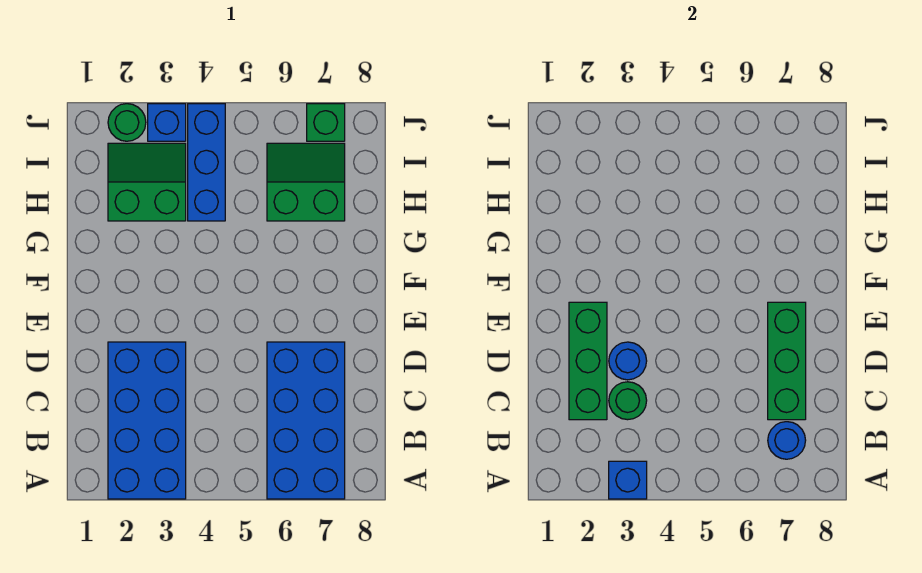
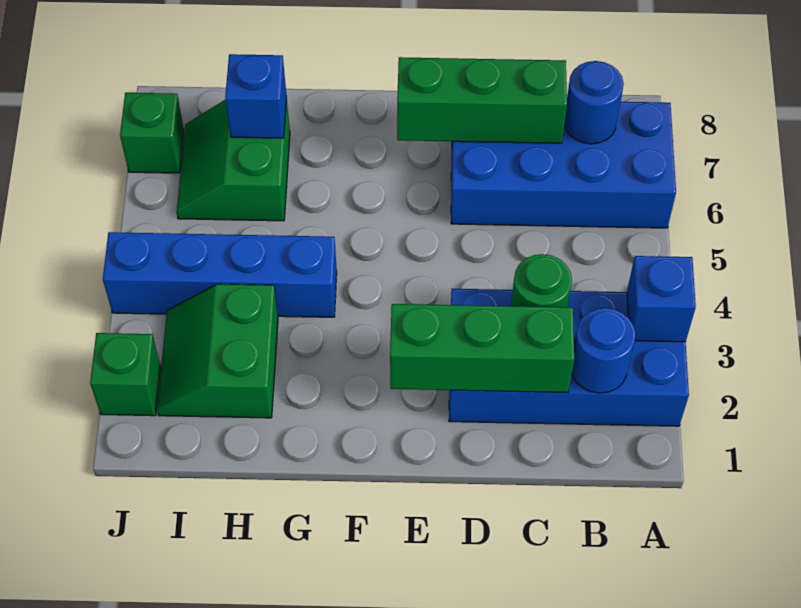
blue round brick D3 level 2 -> blue round brick B2 level 2
blue brick H4:J4 level 1 -> blue brick G4:J4 level 1
green round brick J2 level 1 -> green brick J2 level 1
blue brick J3 level 1 -> blue brick H7 level 2

